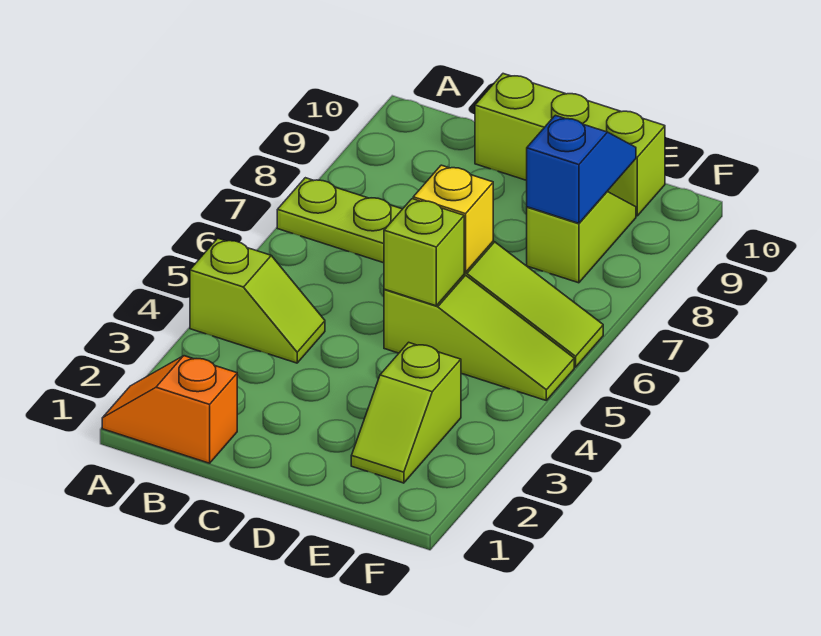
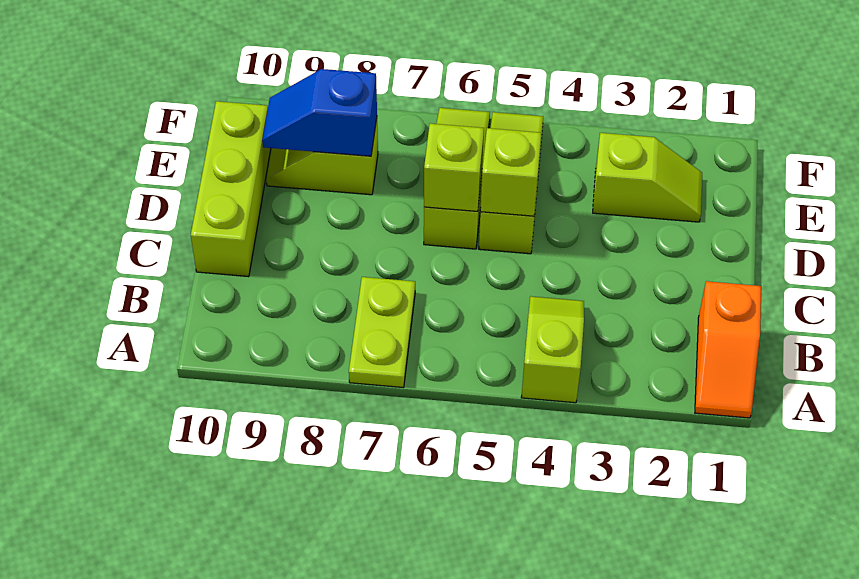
yellow brick D6 level 2 -> lime brick D6 level 2

